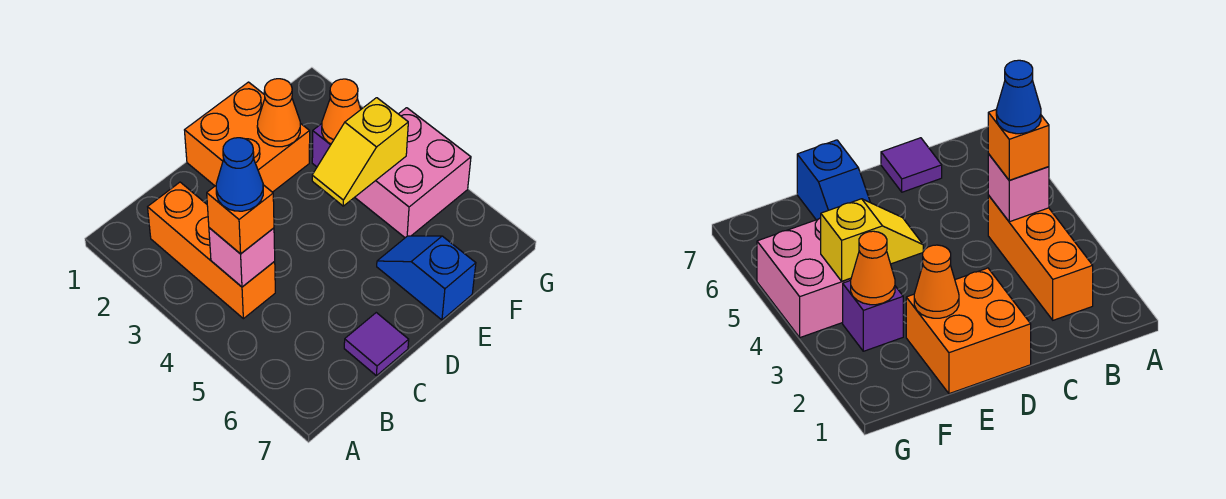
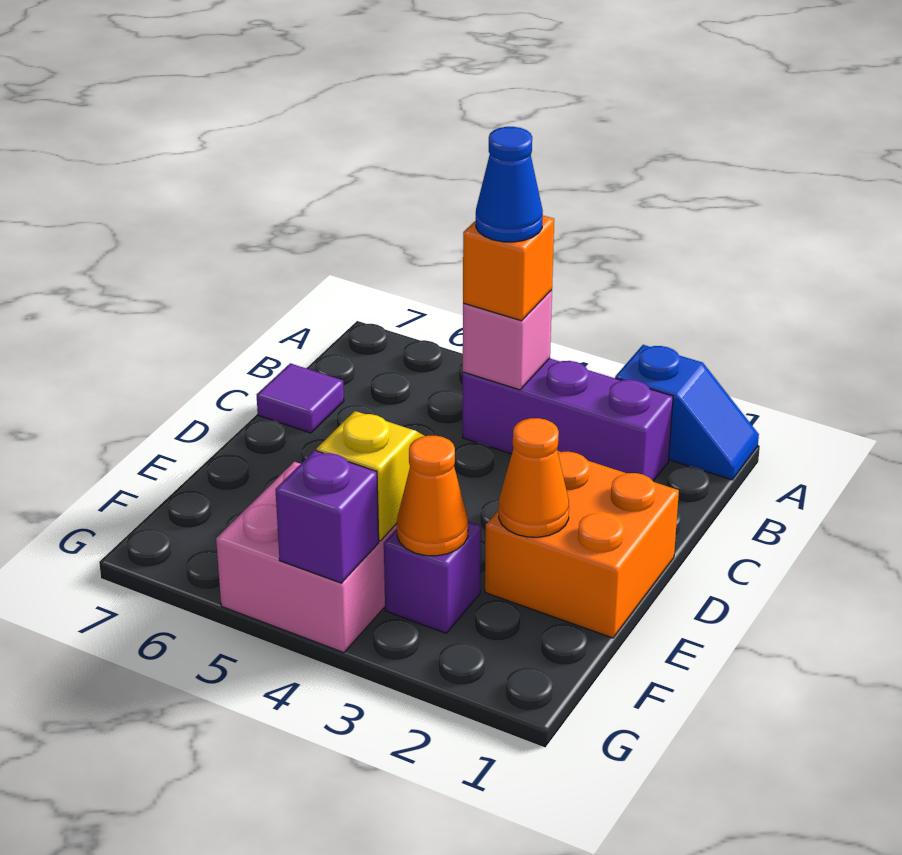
orange brick B2:B4 level 1 -> purple brick B2:B4 level 1
blue slope E6:E7 level 1 top 7 -> blue slope A1:A2 level 1 top 2
none -> purple brick G4 level 2

